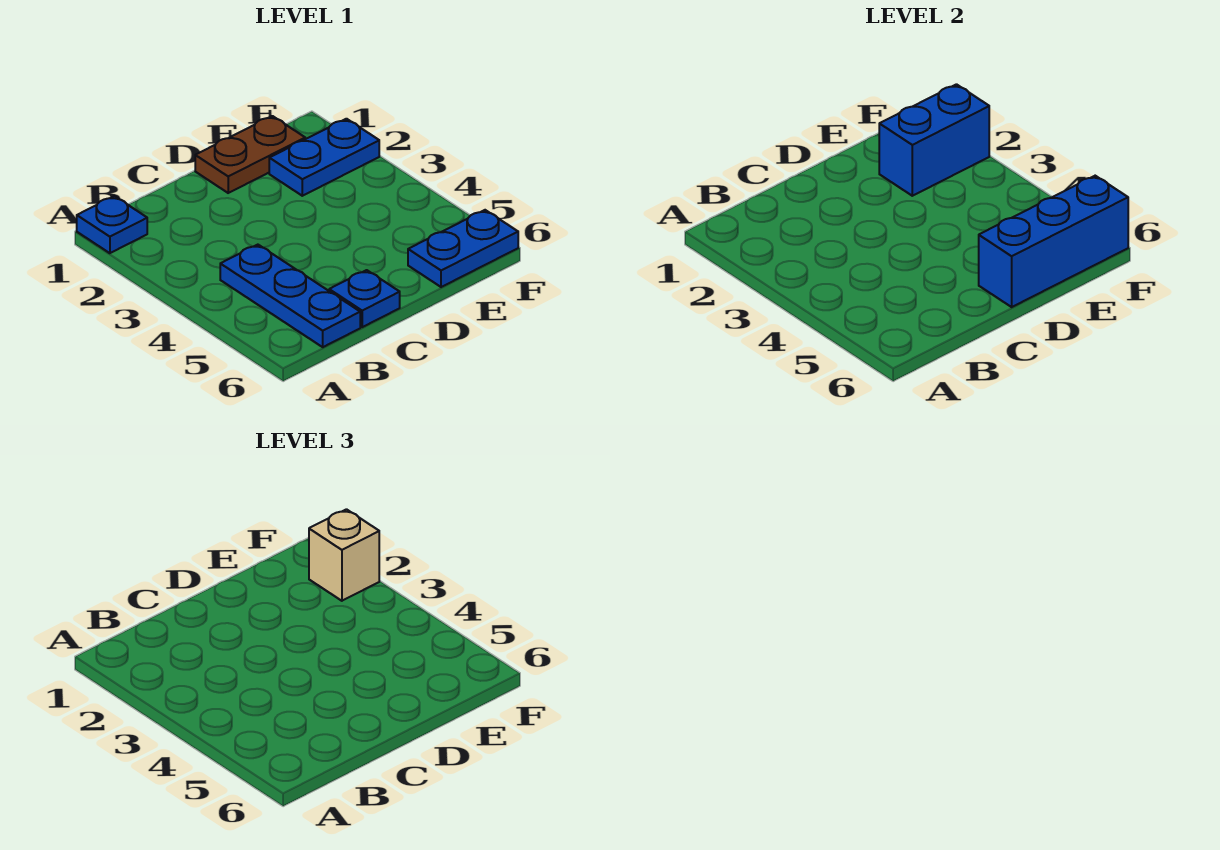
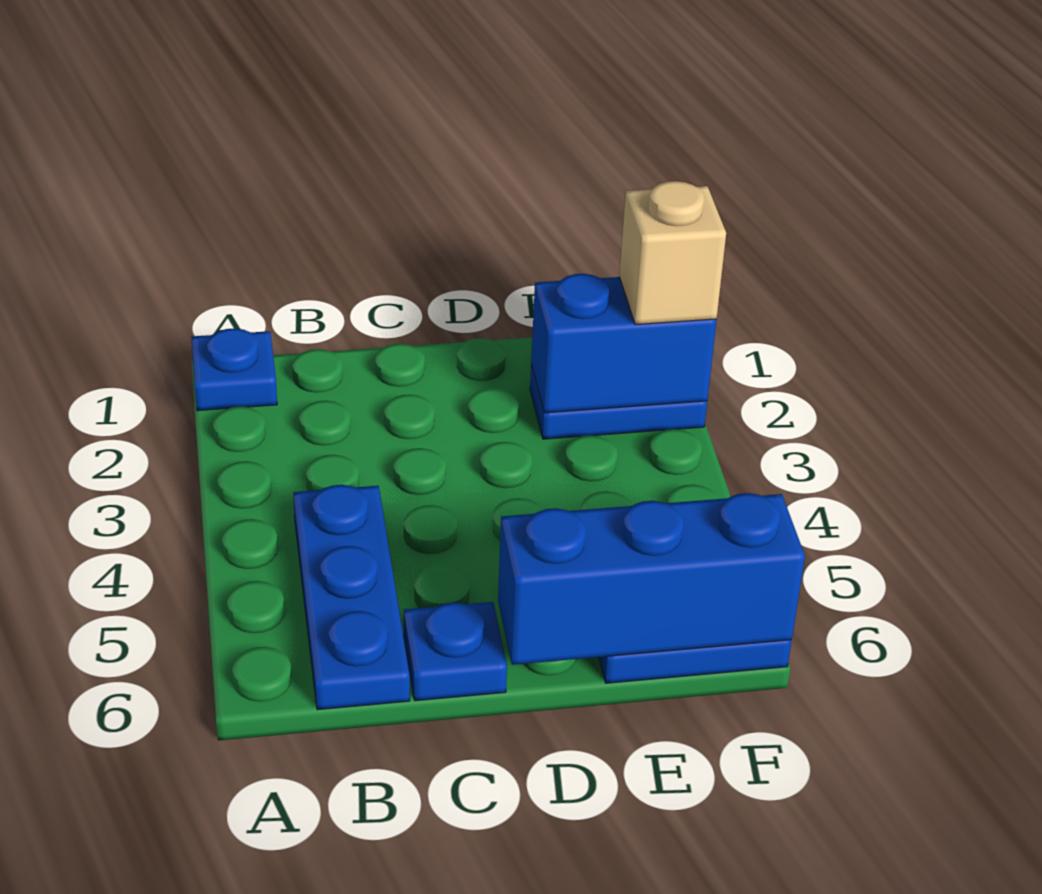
brown plate D1:E1 level 1 -> none

